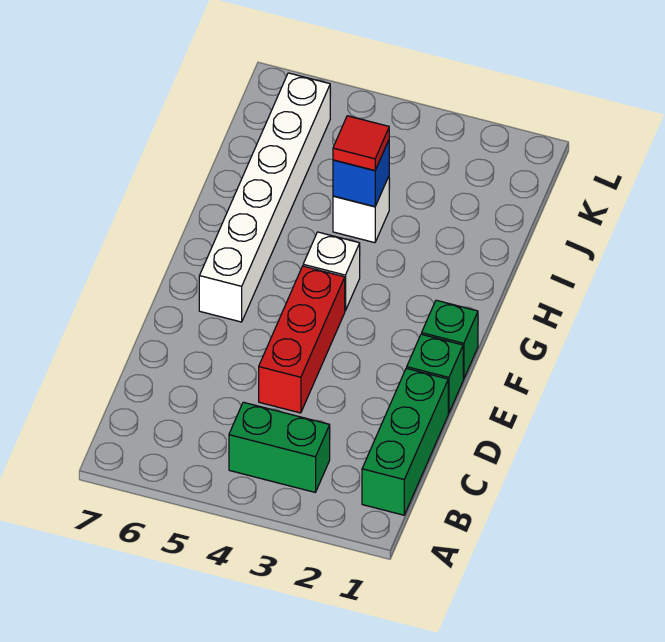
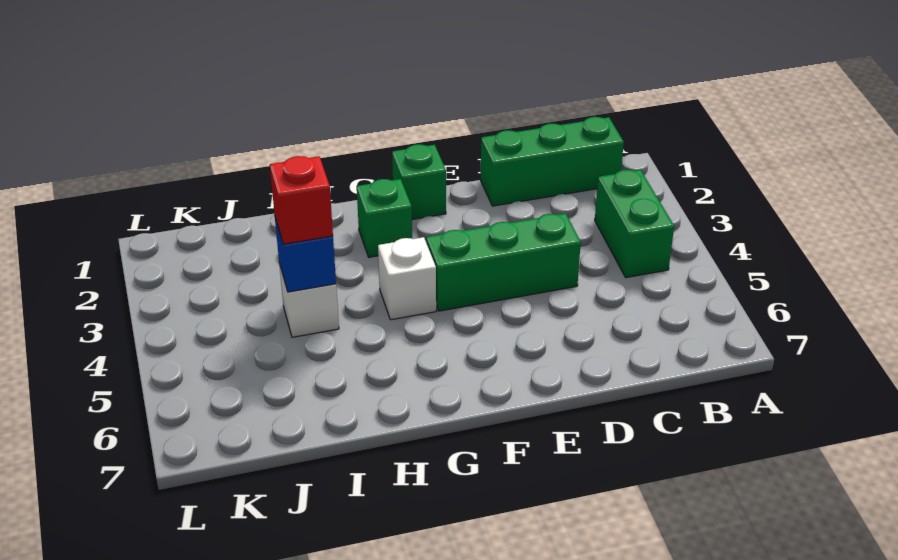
red brick D4:F4 level 1 -> green brick D4:F4 level 1
green brick E1 level 1 -> green brick G2 level 1
white brick F6:K6 level 1 -> none
red tile I4 level 3 -> red brick I4 level 3

